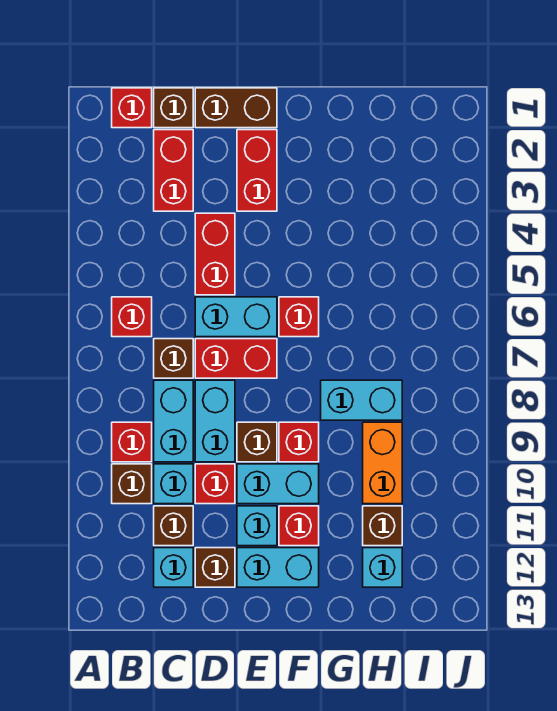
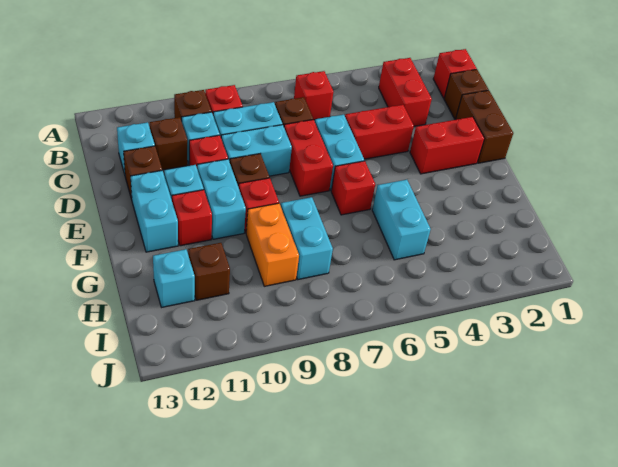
red brick C2:C3 level 1 -> red brick B3:C3 level 1
none -> cyan brick G5:H5 level 1
orange brick H9:H10 level 1 -> orange brick G9:H9 level 1

